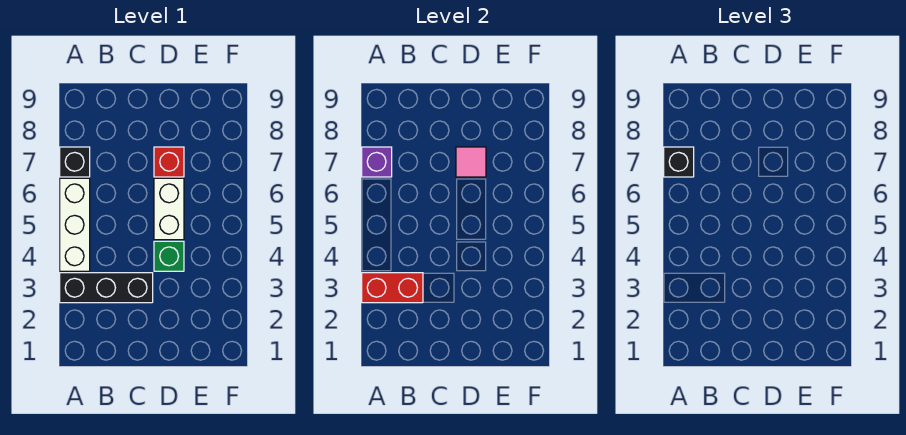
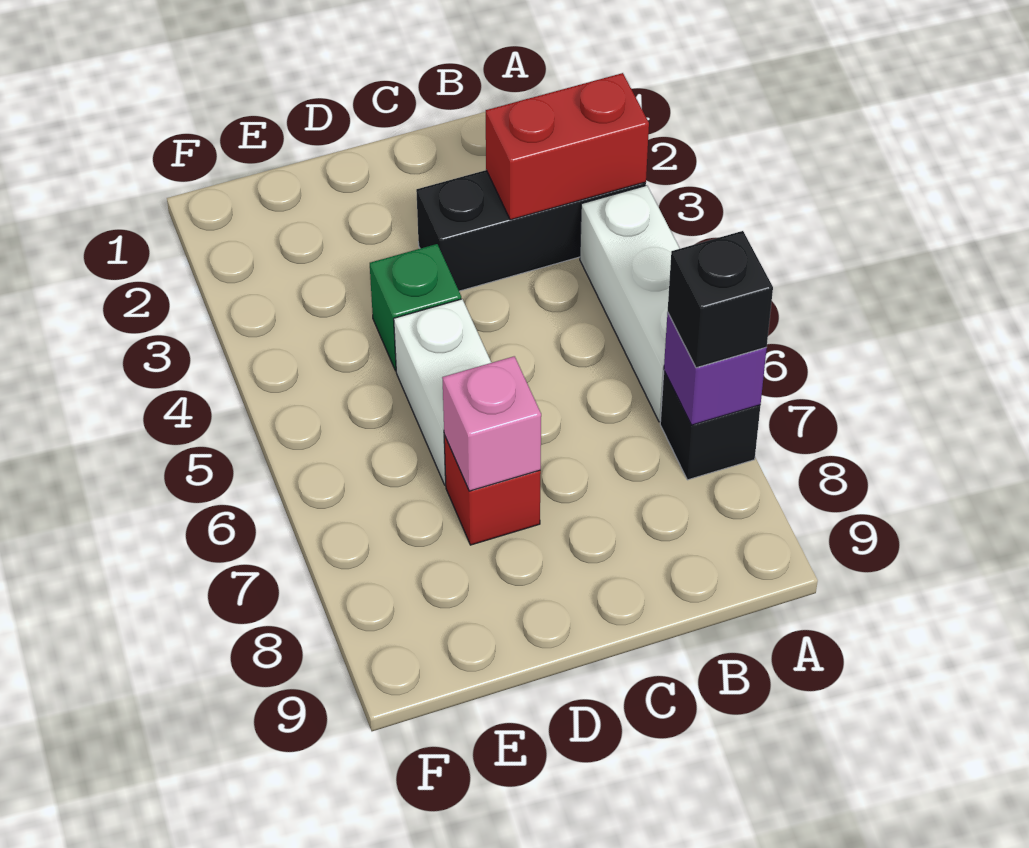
pink tile D7 level 2 -> pink brick D7 level 2

